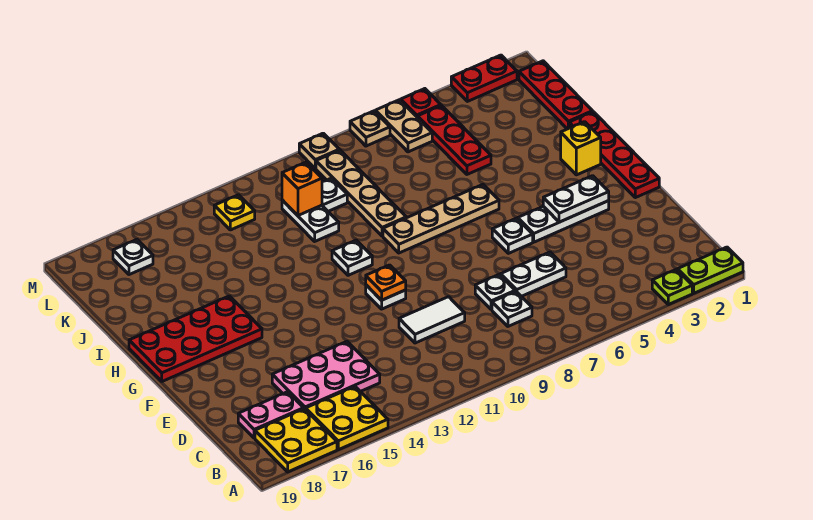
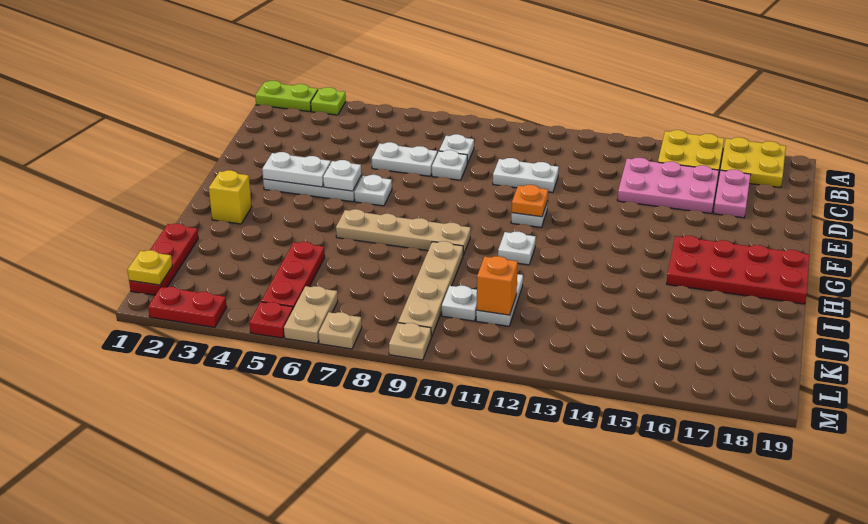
pink plate C17:C18 level 1 -> pink plate C17:D17 level 1
white tile D10:D11 level 1 -> white plate D10:D11 level 1
red plate F1:I1 level 1 -> none
yellow plate L13 level 1 -> yellow plate L1 level 2
white plate L17 level 1 -> white plate F5 level 2

